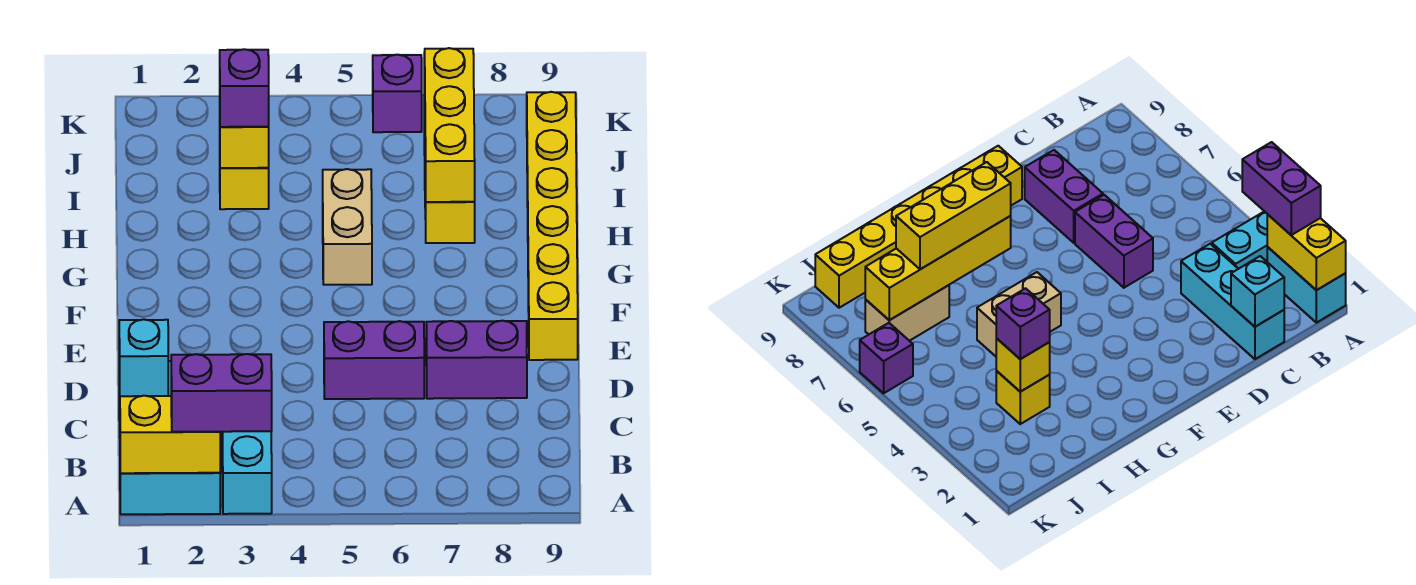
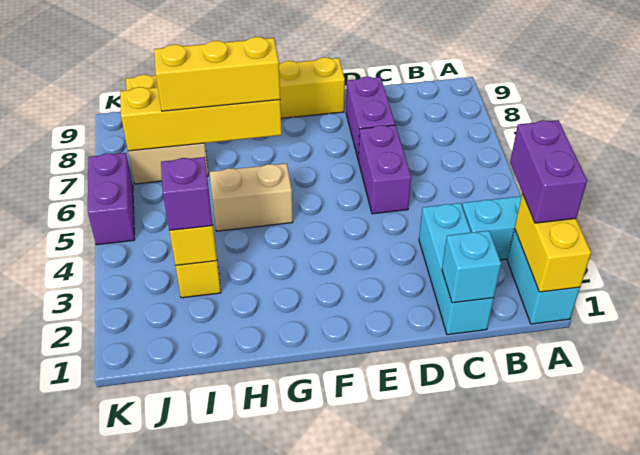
purple brick K6 level 1 -> purple brick K5:K6 level 1

